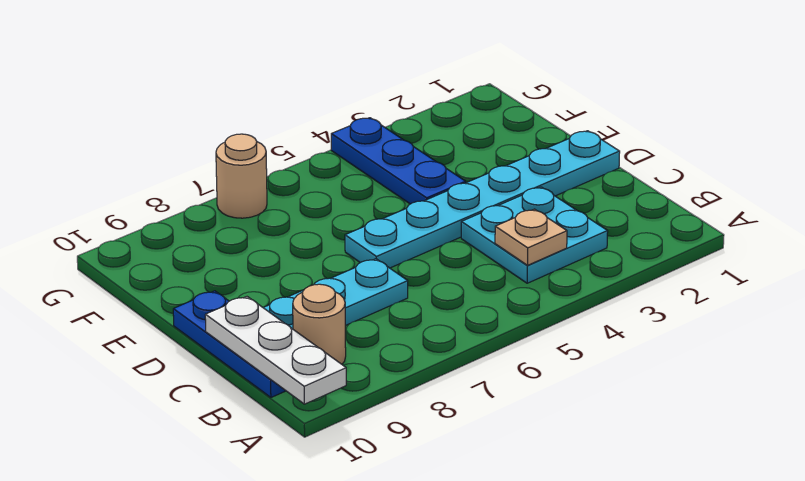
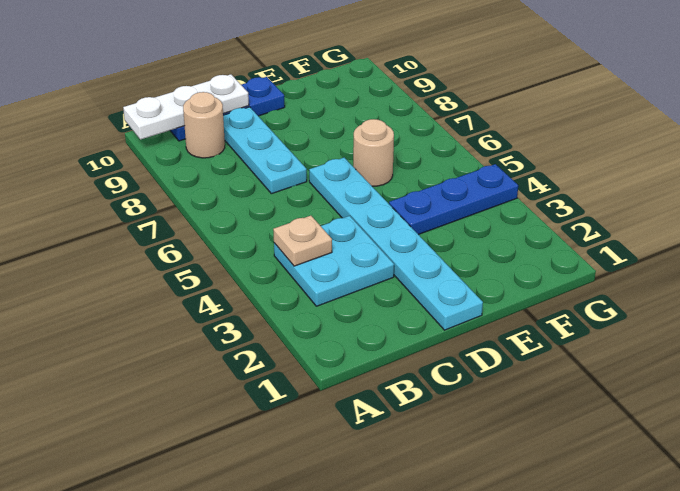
tan round brick G7 level 1 -> tan round brick E6 level 1

